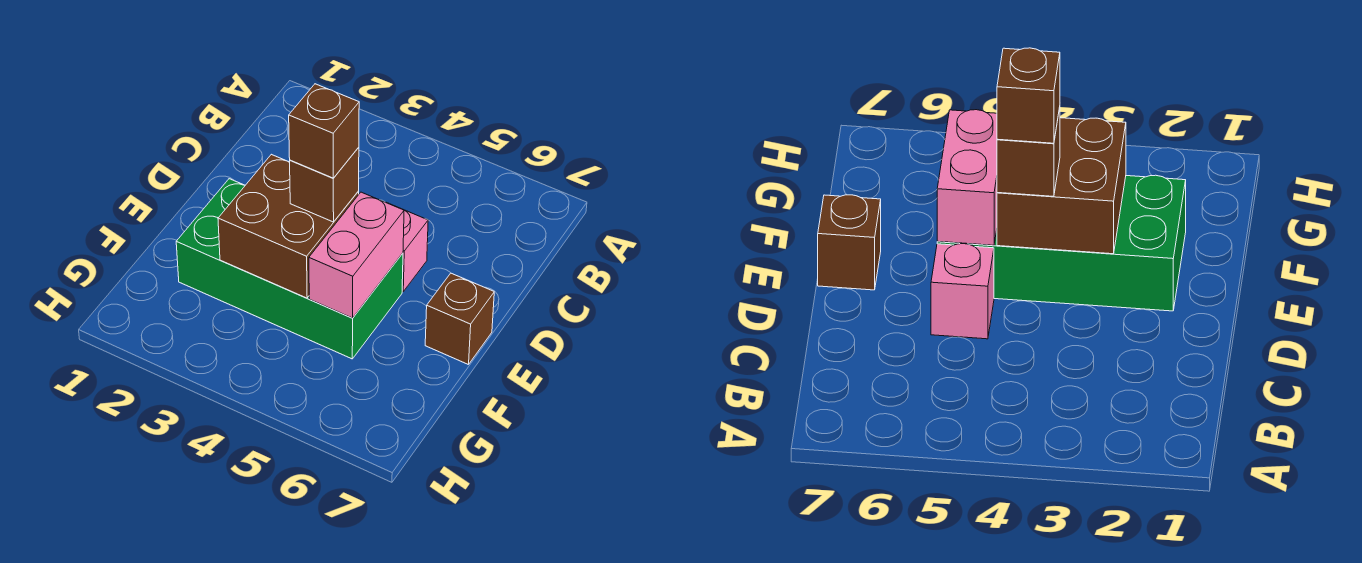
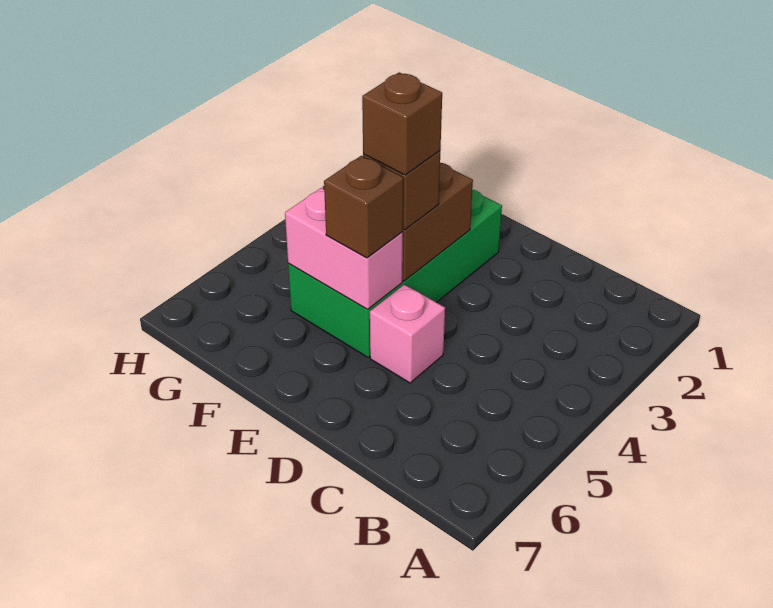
brown brick E7 level 1 -> brown brick E5 level 3

